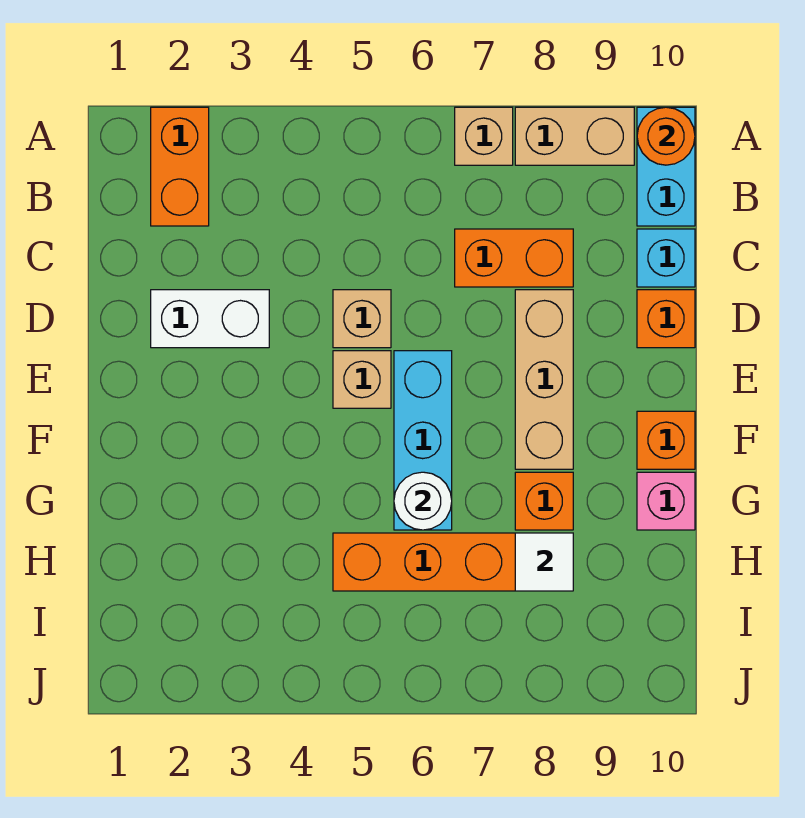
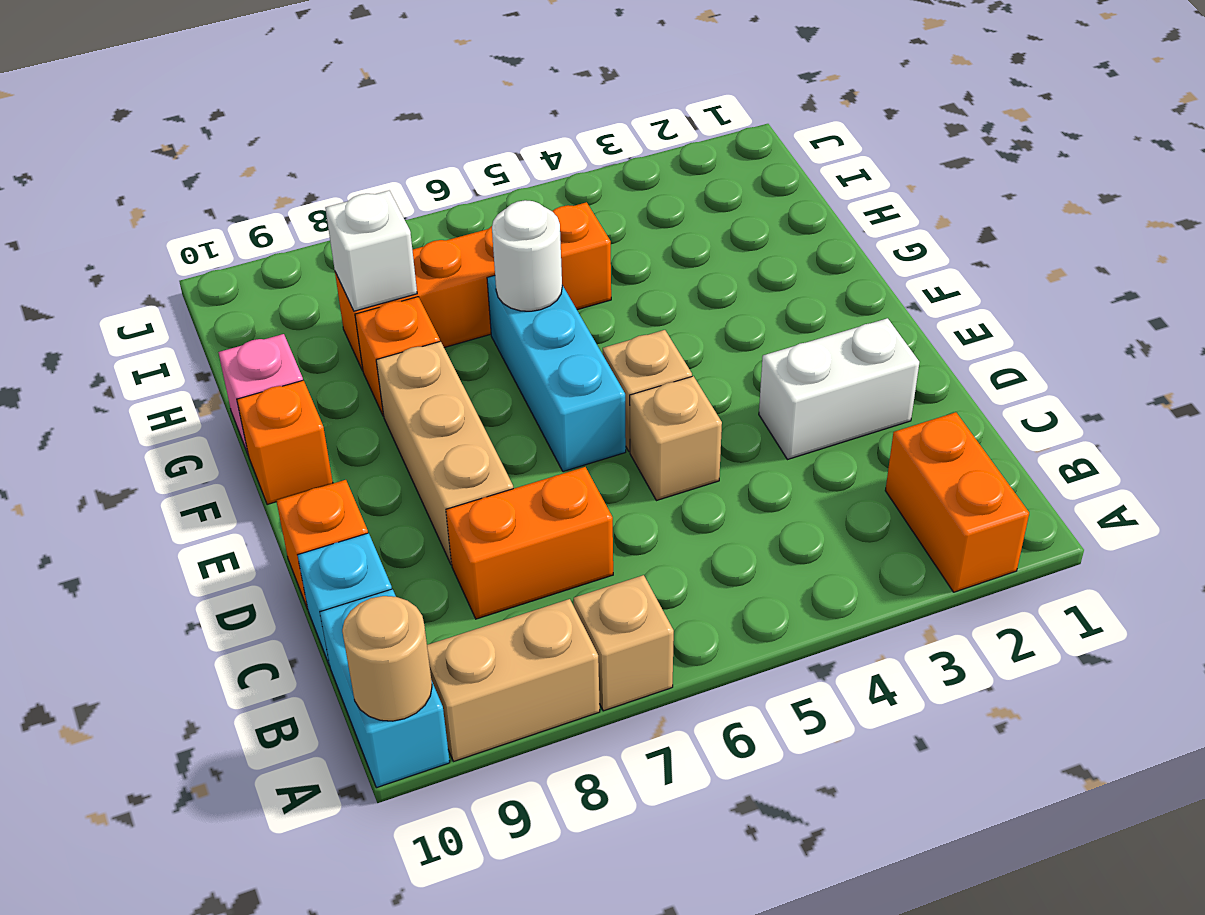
orange round brick A10 level 2 -> tan round brick A10 level 2
white tile H8 level 2 -> white brick H8 level 2

